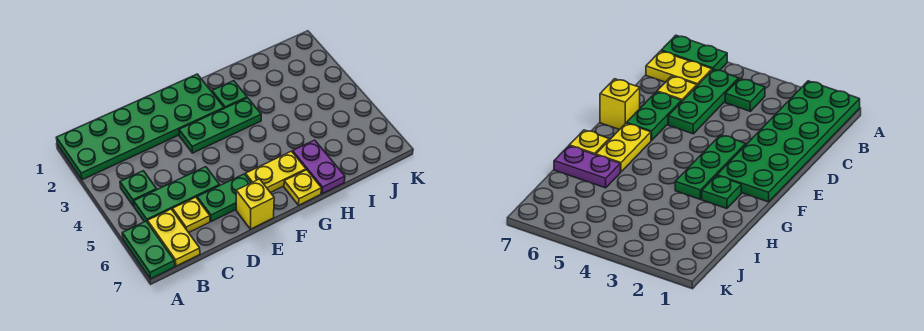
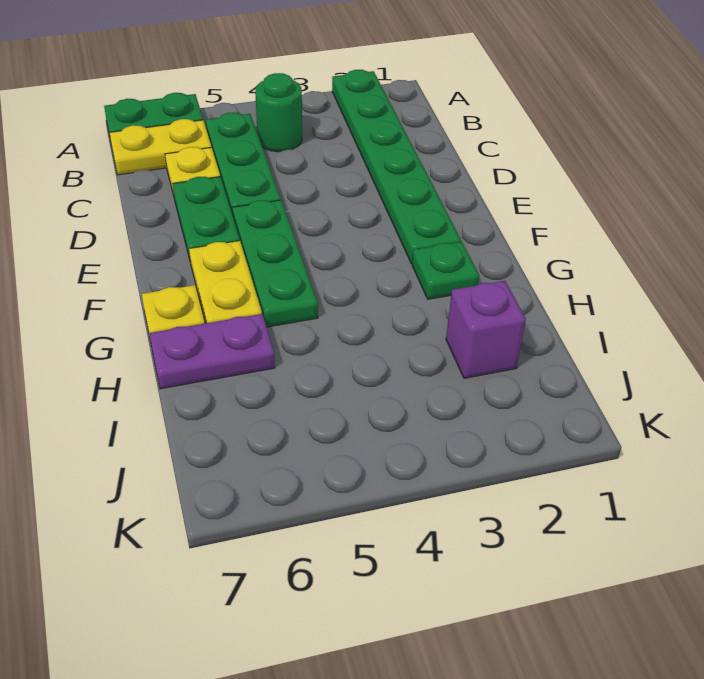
green plate A1:F2 level 1 -> green plate A2:F2 level 1
green plate B4 level 1 -> green round brick B4 level 1
green plate E3:G3 level 1 -> green plate E5:G5 level 1
yellow brick E7 level 1 -> none
none -> purple brick I2 level 1

